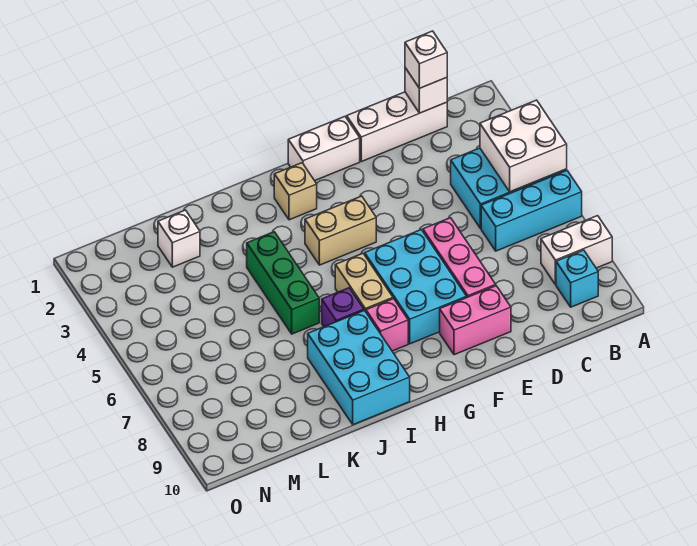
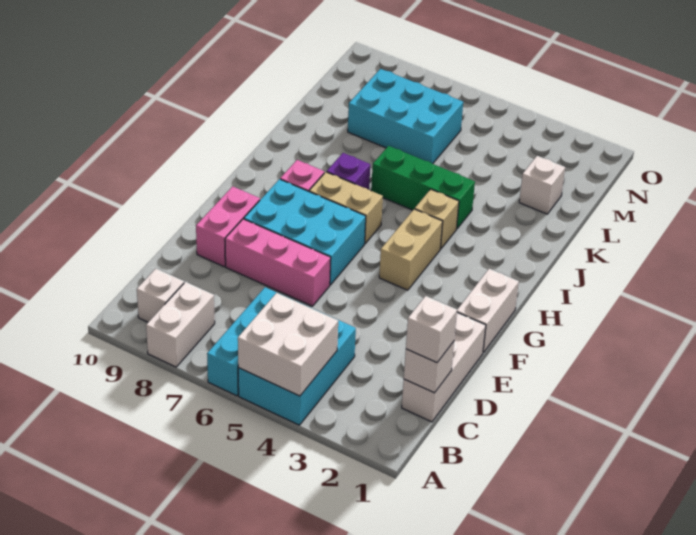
cyan brick B9 level 1 -> white brick B9 level 1
tan brick H2 level 1 -> tan brick I4 level 1
cyan brick I8:J10 level 1 -> cyan brick L6:M8 level 1

